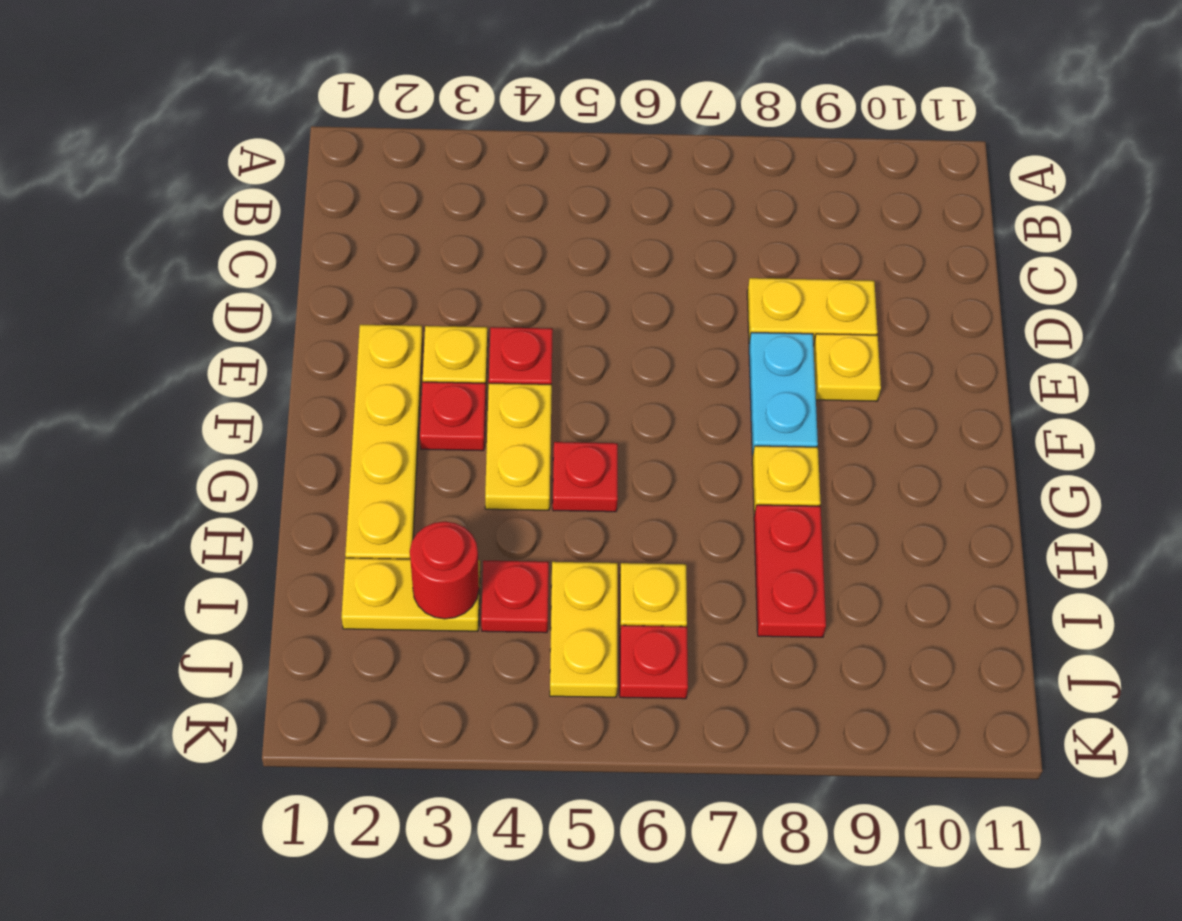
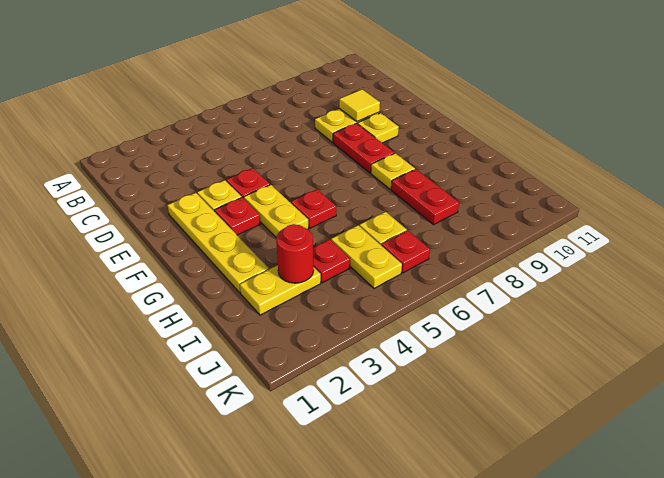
none -> yellow tile D9 level 2
cyan plate E8:F8 level 1 -> red plate E8:F8 level 1

